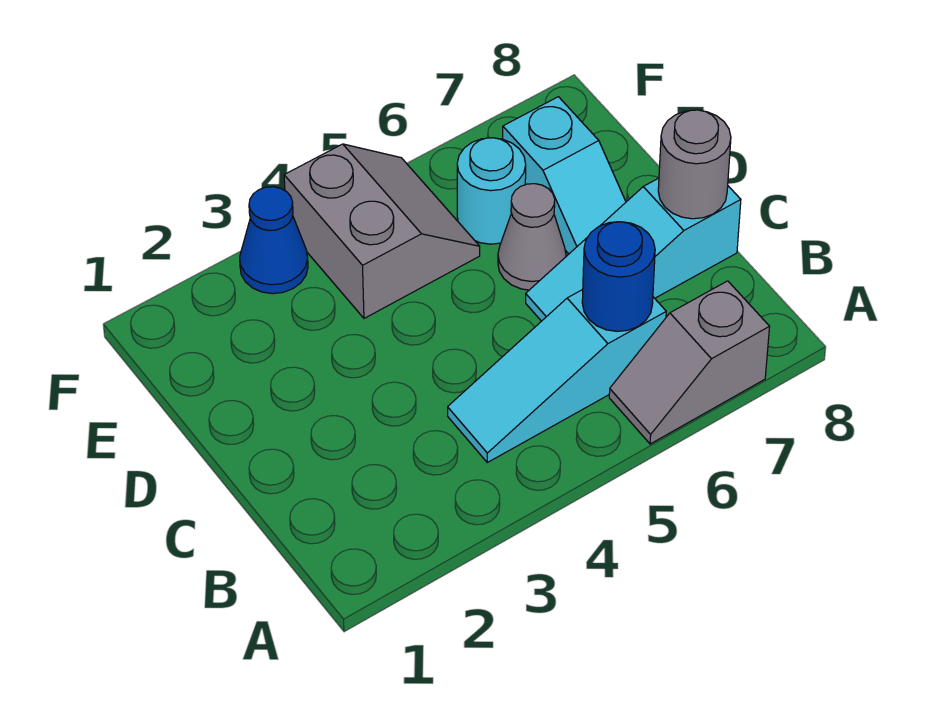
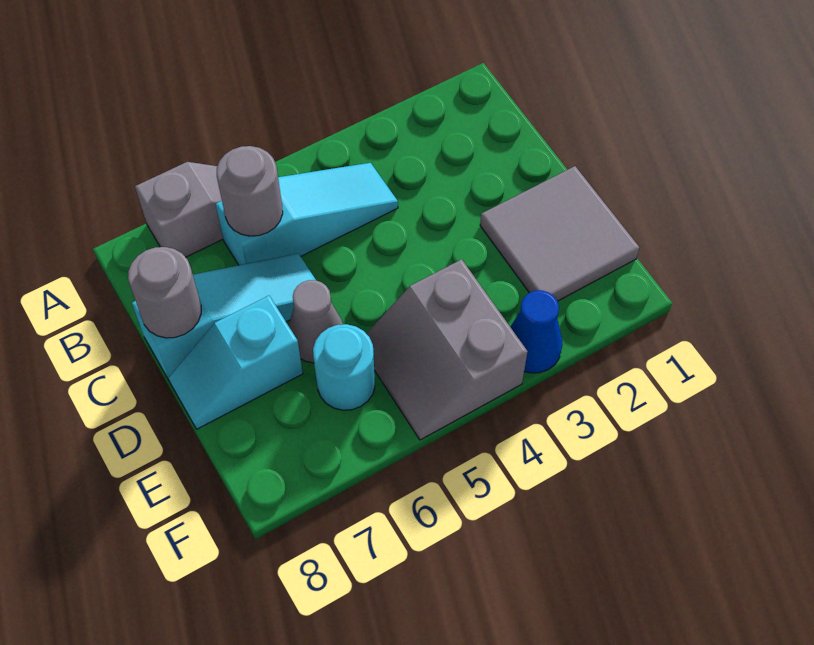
blue round brick B6 level 2 -> grey round brick B6 level 2
none -> grey tile D1:E2 level 1
cyan slope D7:E7 level 1 top E -> cyan slope D7:D8 level 1 top 7

